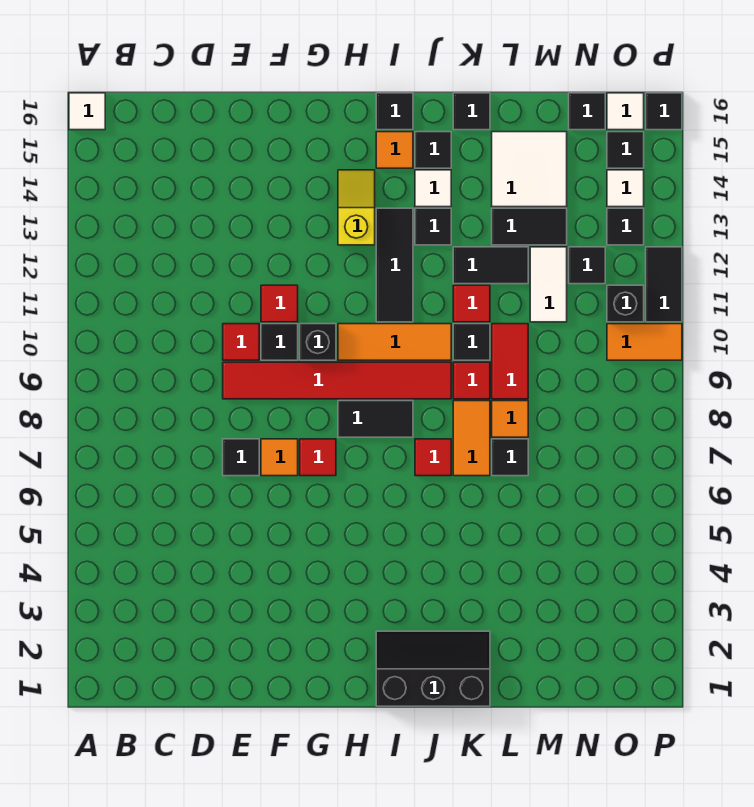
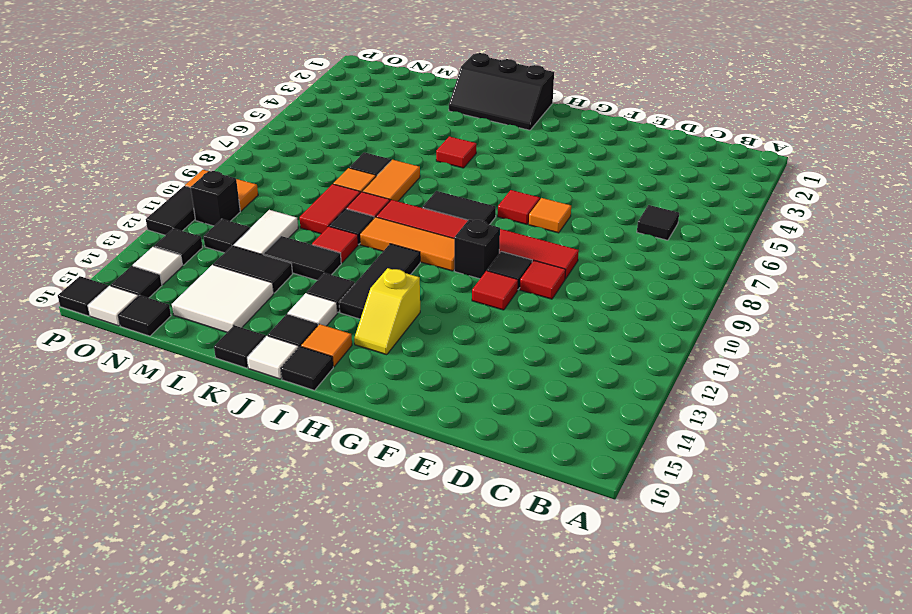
white tile A16 level 1 -> white tile J16 level 1
black tile E7 level 1 -> black tile C6 level 1
red tile J7 level 1 -> red tile J5 level 1

